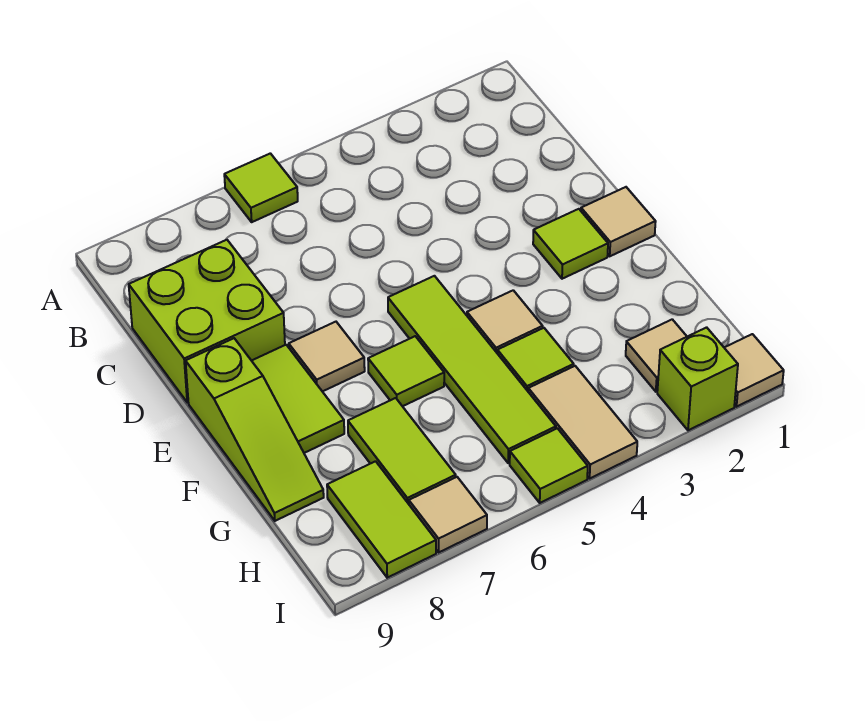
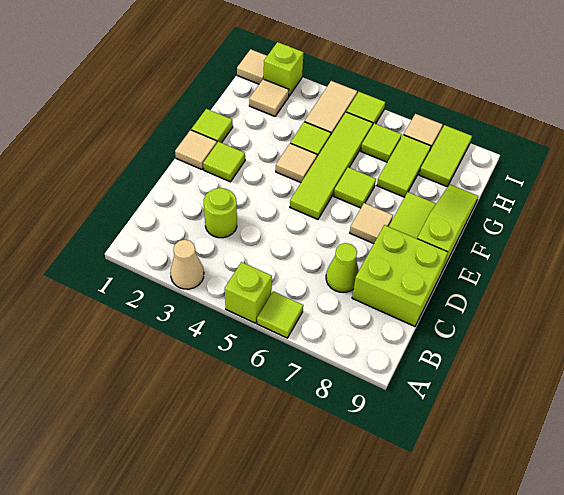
none -> tan cone A3 level 1
none -> lime brick A5 level 1
none -> lime round brick C3 level 1
none -> lime cone C7 level 1
none -> lime tile F1 level 1
none -> lime tile H6 level 1

